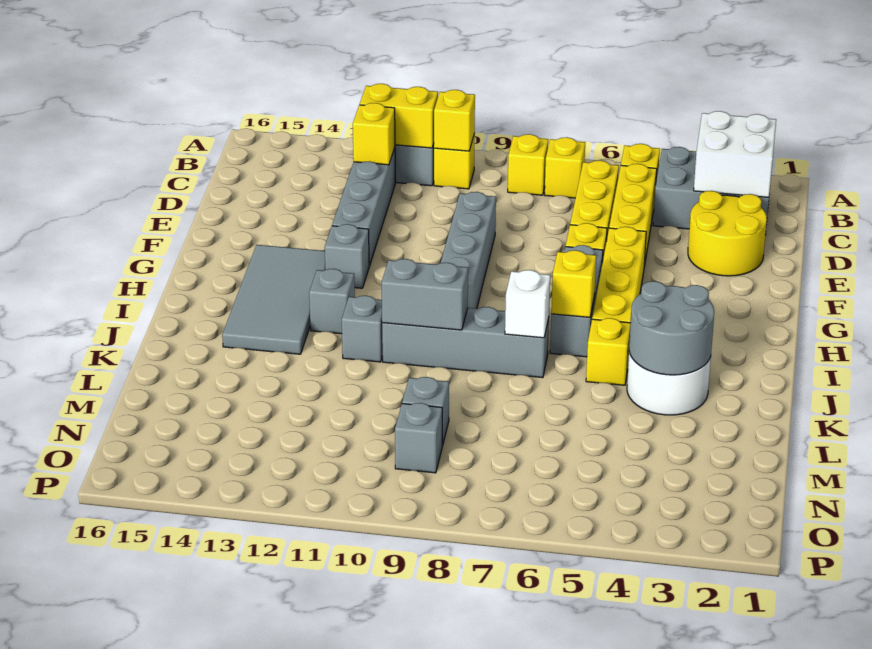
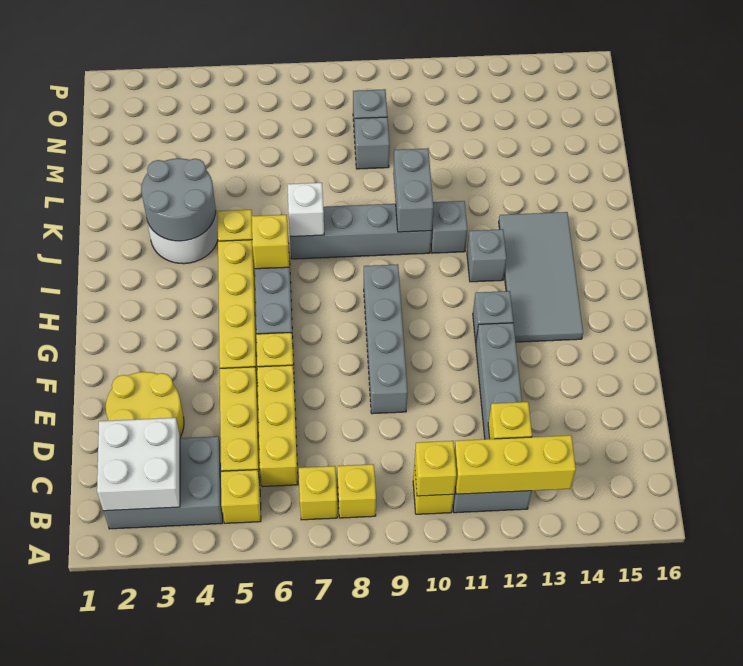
yellow brick B11:B12 level 2 -> yellow brick B11:B13 level 2
grey brick J9:J10 level 2 -> grey brick J10:K10 level 2

